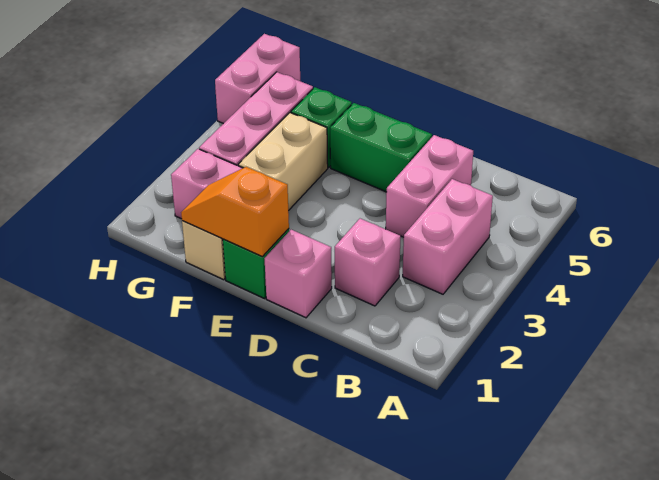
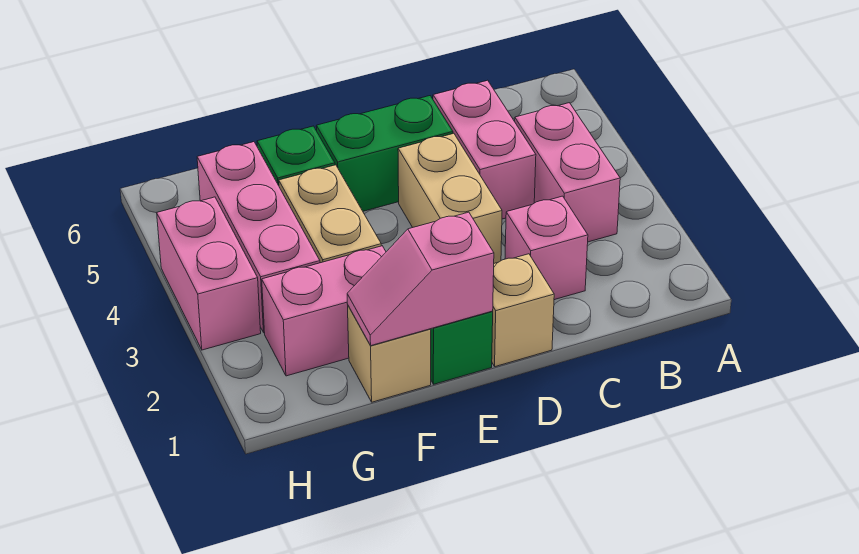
pink brick D1 level 1 -> tan brick D1 level 1
none -> tan brick D3:D4 level 1
orange slope E1:F1 level 2 top E -> pink slope E1:F1 level 2 top E
pink brick H5:H6 level 1 -> pink brick H3:H4 level 1

